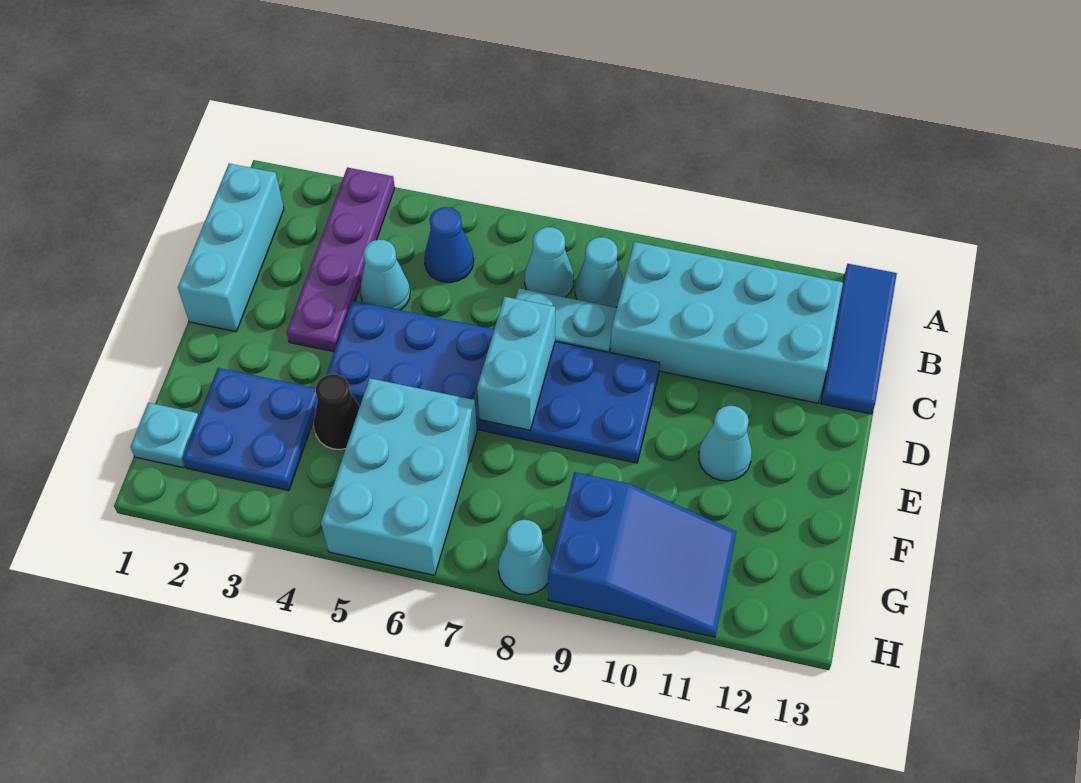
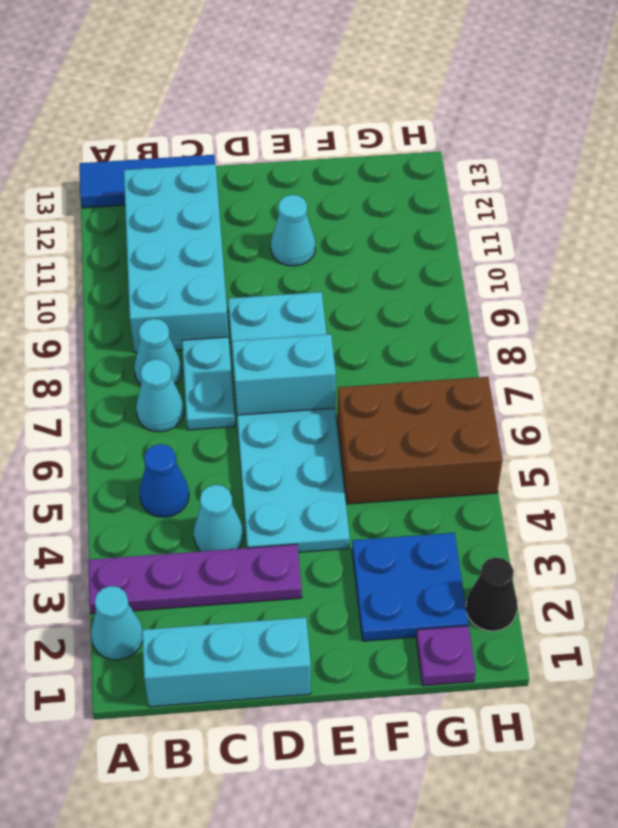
blue plate D4:E9 level 1 -> cyan plate D4:E9 level 1
black cone F4 level 1 -> black cone H2 level 1
cyan brick F5:H6 level 1 -> brown brick F5:H6 level 1
cyan plate G1 level 1 -> purple plate G1 level 1
blue slope G9:H11 level 1 top 9 -> none
cyan cone H8 level 1 -> cyan cone A2 level 1

